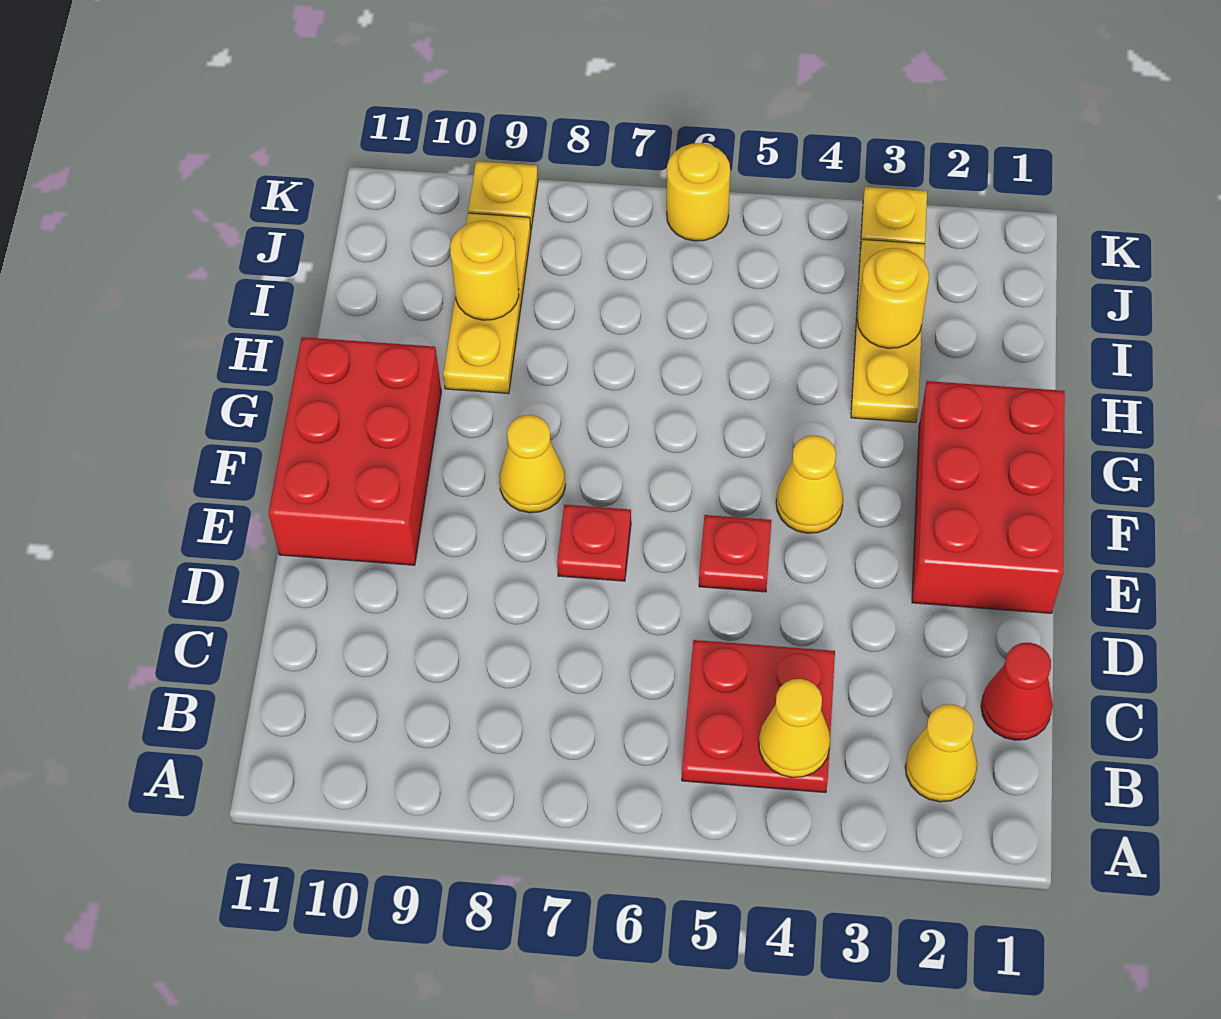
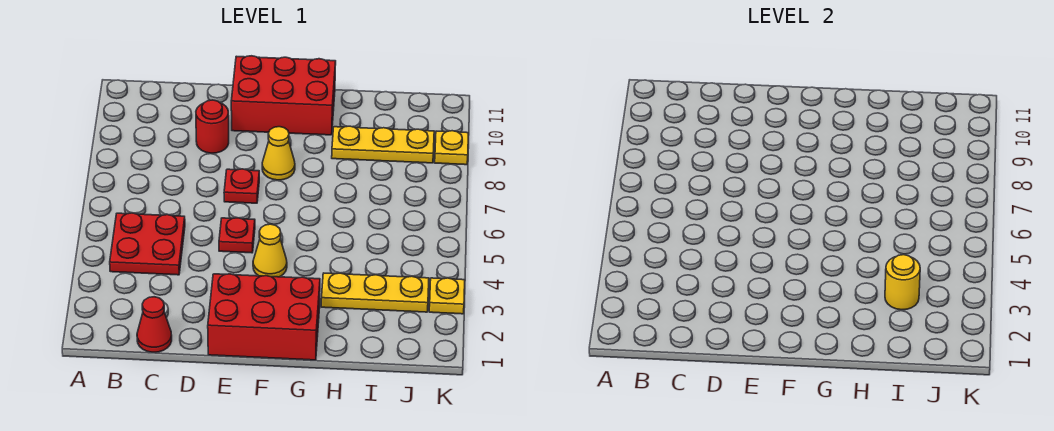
yellow cone B2 level 1 -> none
yellow cone B4 level 2 -> none
none -> red round brick D9 level 1
yellow round brick I9 level 2 -> none
yellow round brick K6 level 1 -> none

